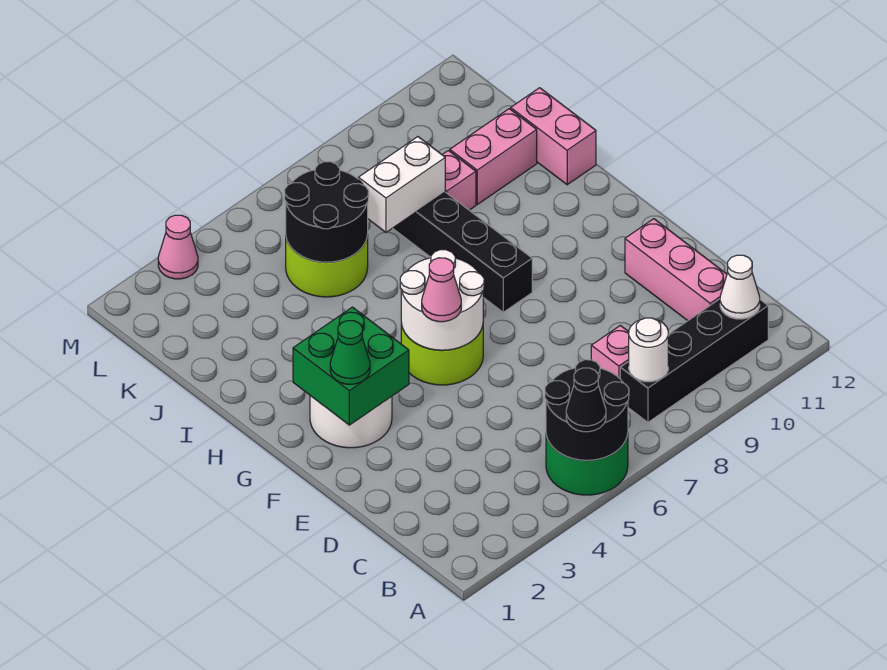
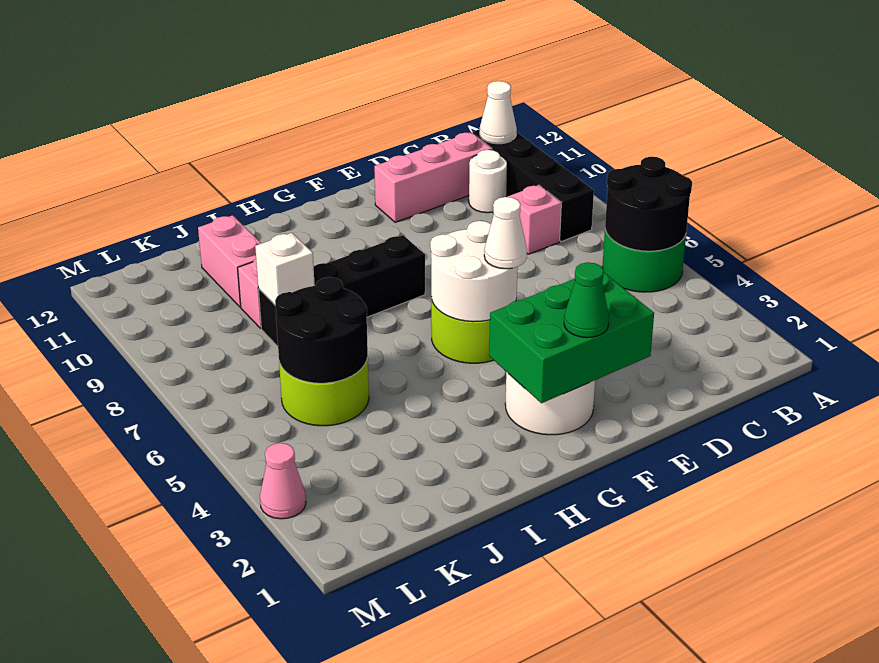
black cone A5 level 3 -> none
white round brick B8 level 2 -> white round brick C10 level 1
green brick F2:G3 level 2 -> green brick E2:G3 level 2
pink cone F5 level 3 -> white cone F5 level 3
pink brick I12:J12 level 1 -> none
white brick J7:J8 level 2 -> white brick J8 level 2

